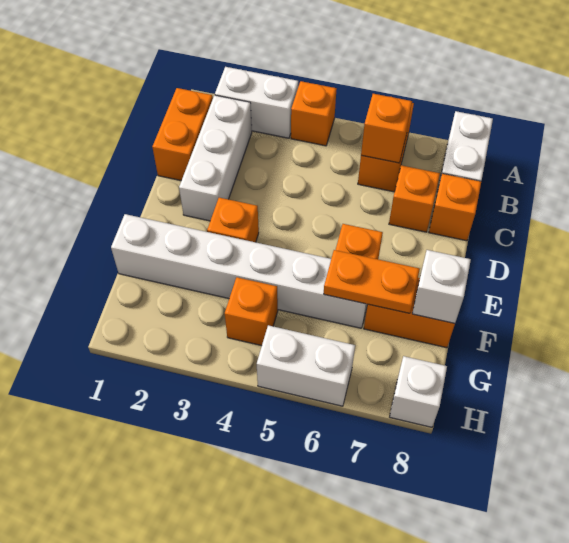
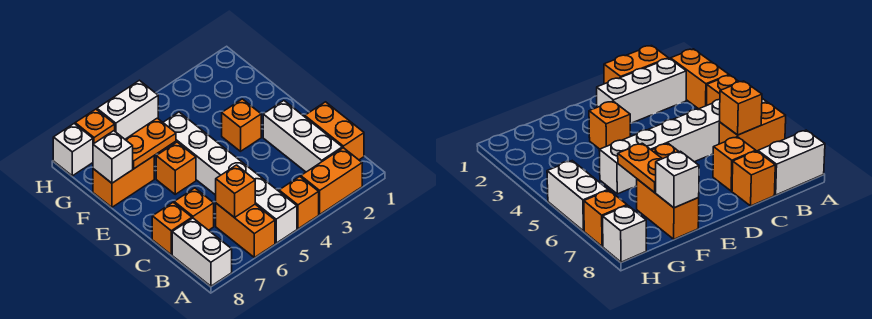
white brick A2:A3 level 1 -> orange brick A2:A3 level 1
white brick F1:F6 level 1 -> white brick A5:F5 level 1
orange brick G4 level 1 -> orange brick H7 level 1

